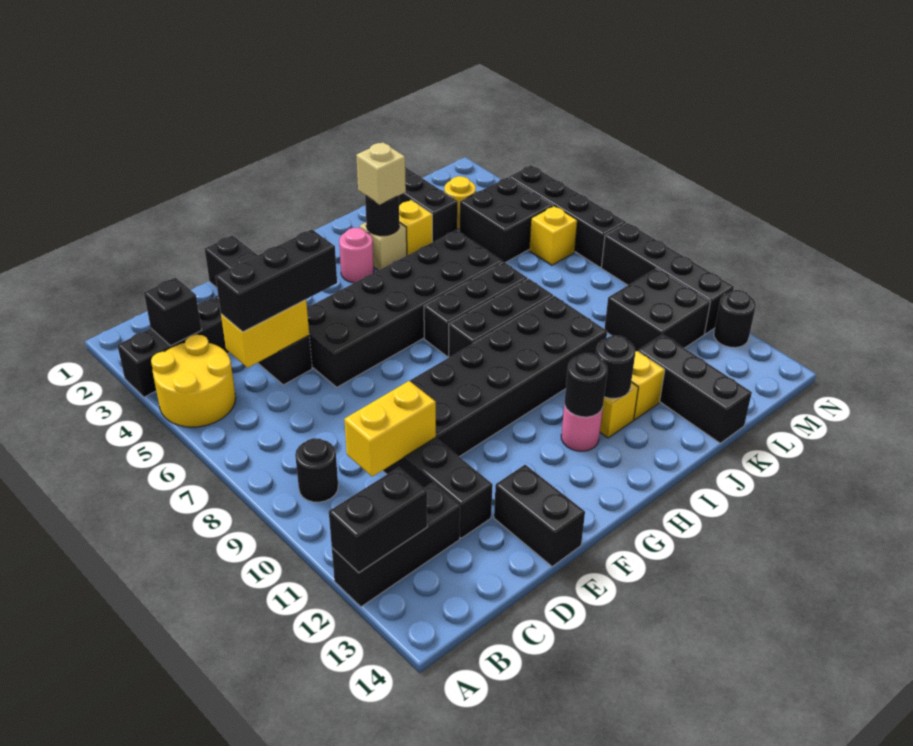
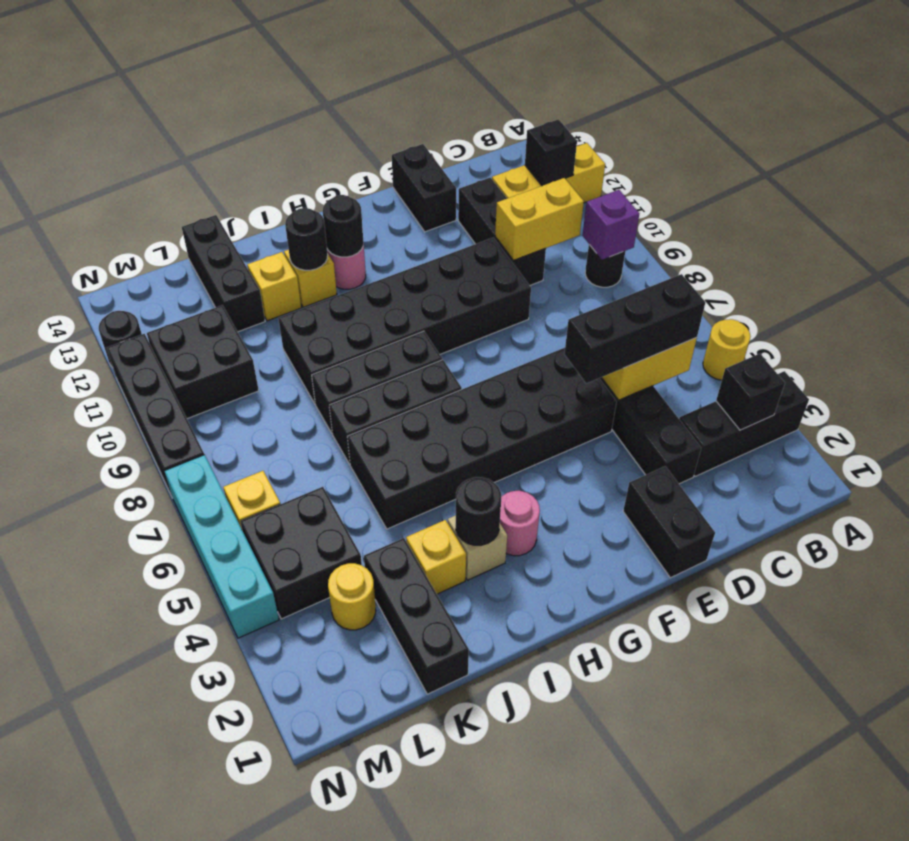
yellow round brick A4:B5 level 1 -> yellow round brick A5 level 1
black brick A12:C12 level 1 -> yellow brick A12:C12 level 1
black brick A12:B12 level 2 -> black brick B12 level 2
none -> purple brick B9 level 2
tan brick I3 level 3 -> none
black brick N4:N7 level 1 -> cyan brick N4:N7 level 1

